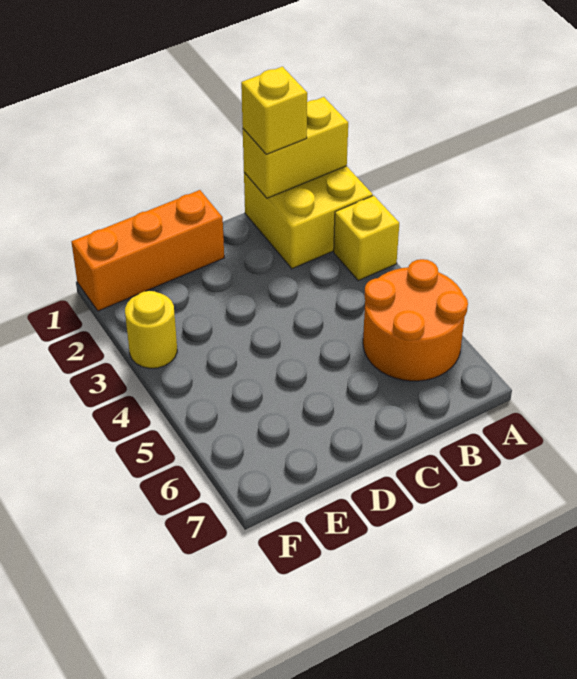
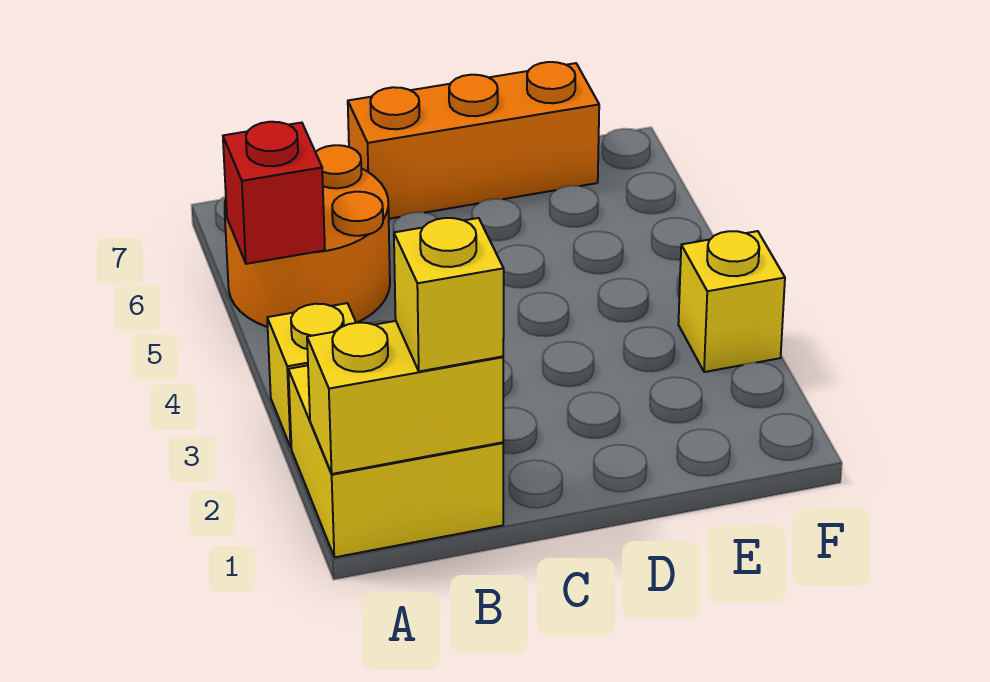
none -> red brick A5 level 2
orange brick D1:F1 level 1 -> orange brick C7:E7 level 1
yellow round brick F3 level 1 -> yellow brick F3 level 1

